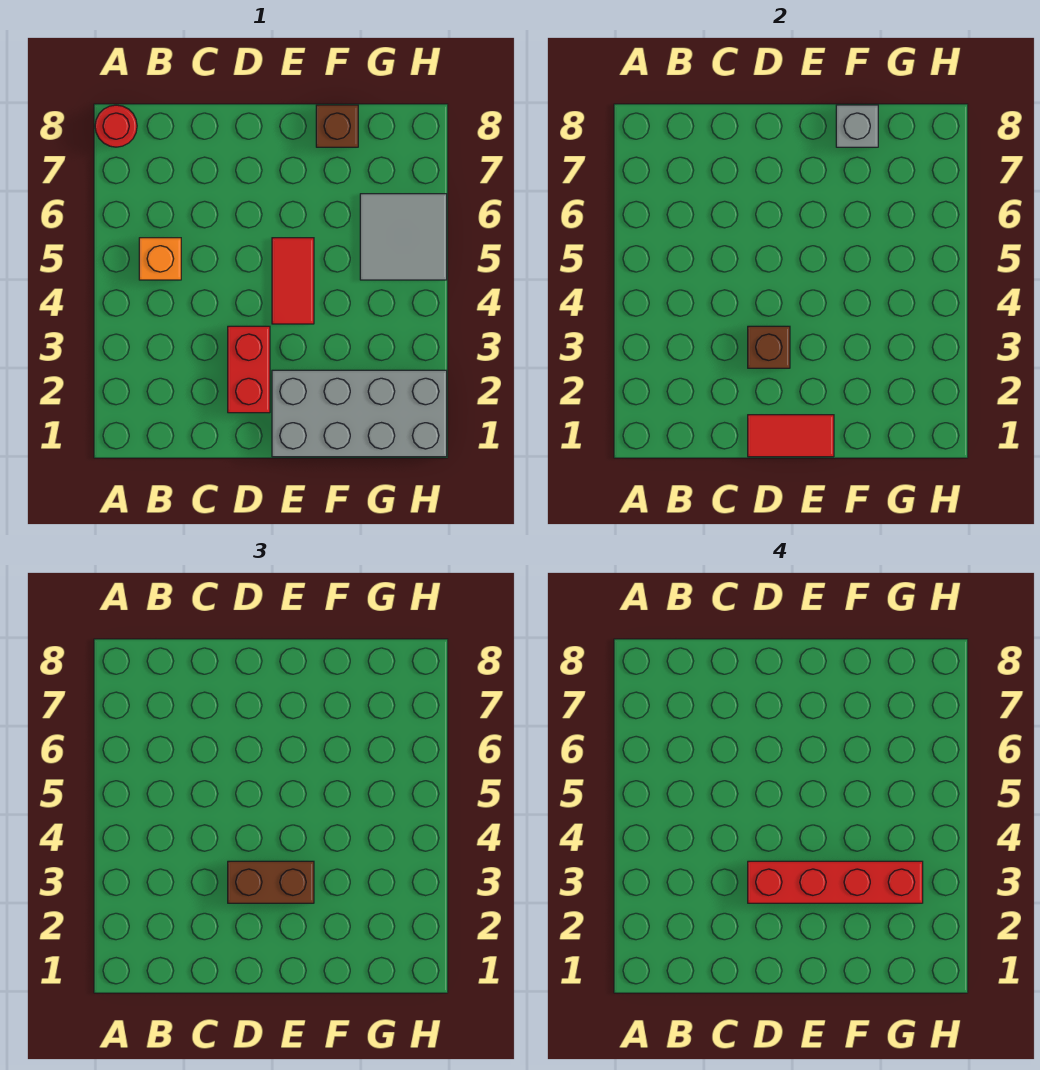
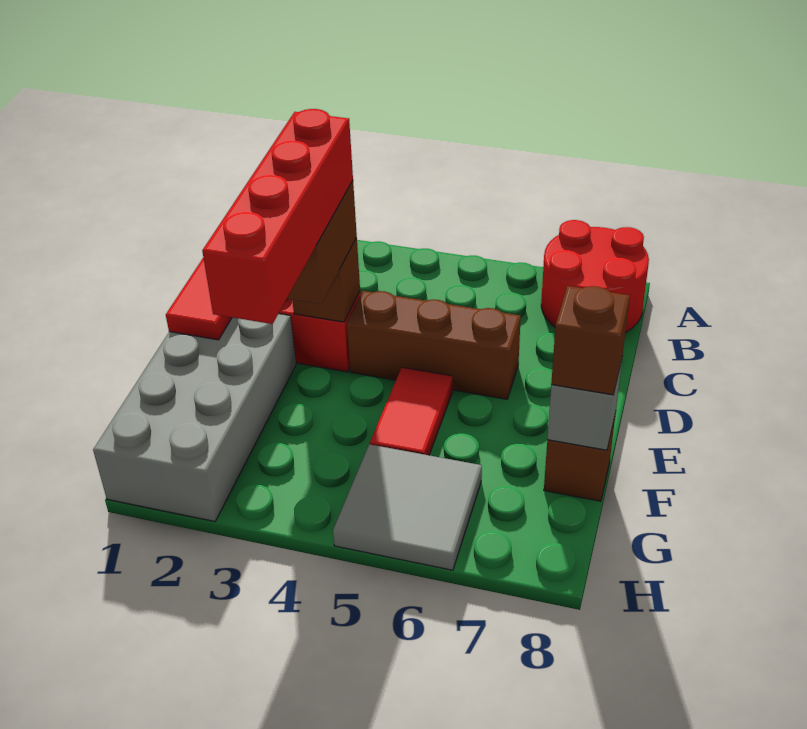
red round brick A8 level 1 -> red round brick A7:B8 level 1
orange brick B5 level 1 -> none
none -> brown brick D4:D6 level 1
red tile E4:E5 level 1 -> red tile E5:F5 level 1
none -> brown brick F8 level 3

